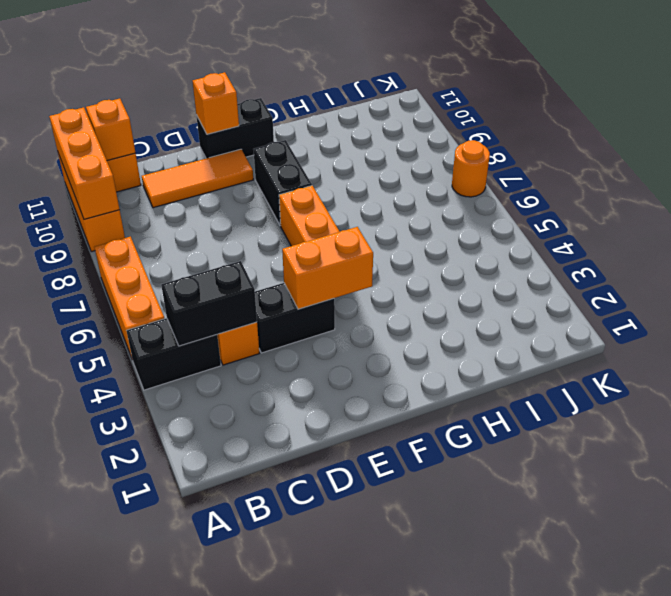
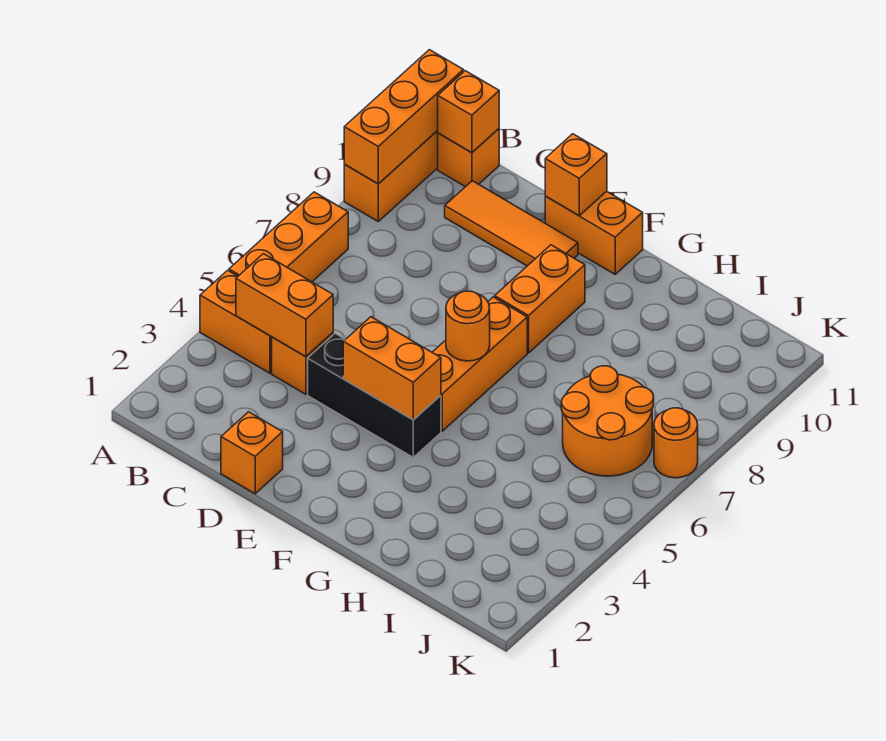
black brick A4:B4 level 1 -> orange brick A4:B4 level 1
black brick B4:C4 level 2 -> orange brick B4:C4 level 2
none -> orange brick D1 level 1
black brick D4:E4 level 1 -> black brick D4:F4 level 1
black brick E11:F11 level 1 -> orange brick E11:F11 level 1
none -> orange round brick F6 level 2
black brick F8:F9 level 1 -> orange brick F8:F9 level 1
none -> orange round brick I6:J7 level 1

